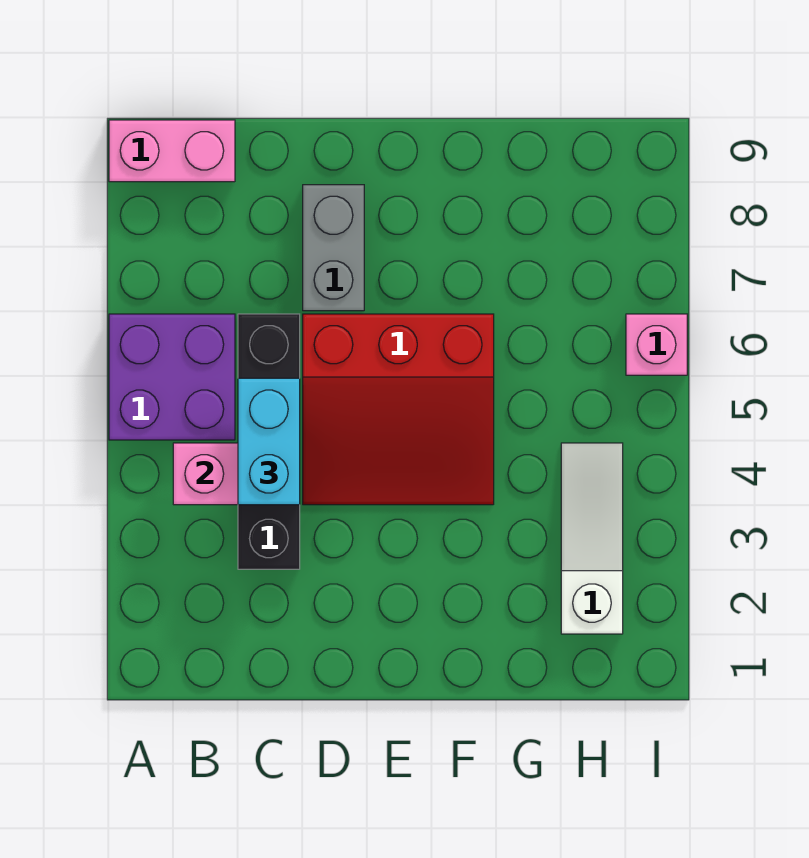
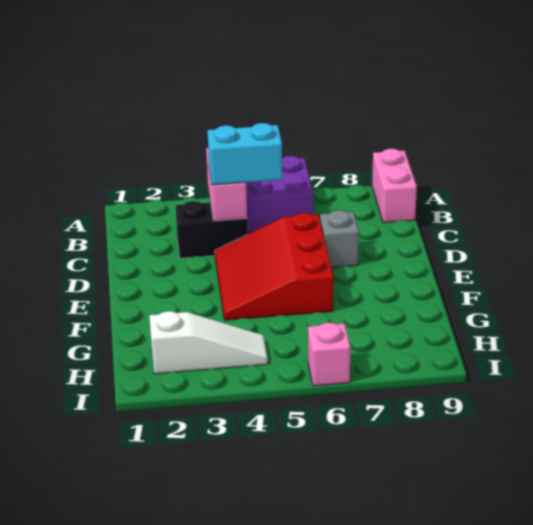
black brick C3:C6 level 1 -> black brick C3:C4 level 1
grey brick D7:D8 level 1 -> grey brick D7 level 1

